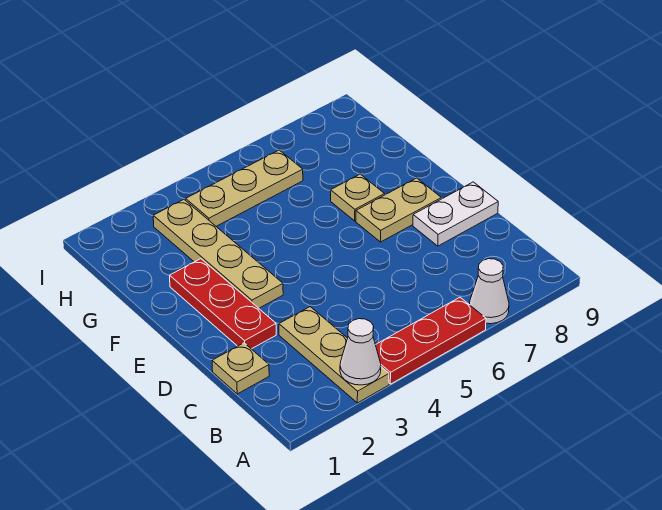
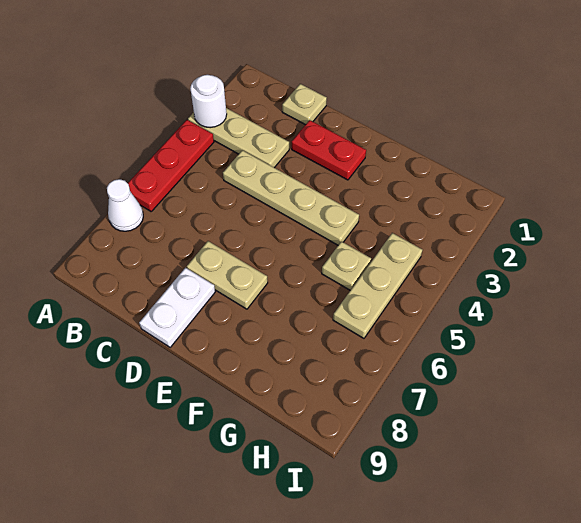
white cone A3 level 2 -> white round brick A3 level 2
red plate D2:F2 level 1 -> red plate D2:E2 level 1
tan plate E3:H3 level 1 -> tan plate C4:F4 level 1
tan plate E7:E8 level 1 -> tan plate D7:E7 level 1
tan plate F7 level 1 -> tan plate G5 level 1

